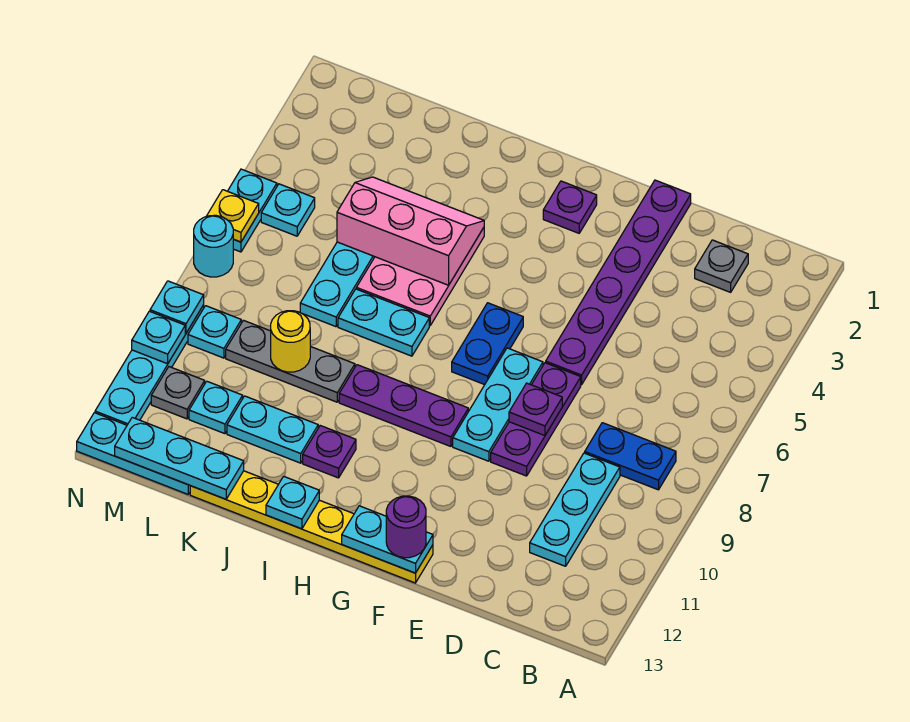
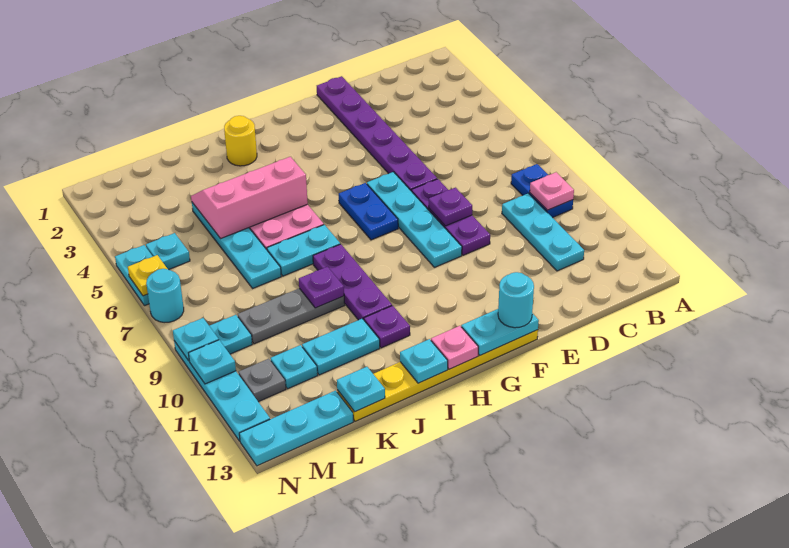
blue plate B8:C8 level 1 -> blue plate B8:B9 level 1
none -> pink plate B9 level 2
grey plate C2 level 1 -> none
cyan plate F7:F9 level 1 -> cyan plate F6:F9 level 1
purple round brick F13 level 3 -> cyan round brick F13 level 3
purple plate G2 level 1 -> purple plate J9 level 2
purple plate G9:I9 level 1 -> purple plate I8:I10 level 1
none -> pink plate H13 level 2
yellow round brick K9 level 2 -> yellow round brick I2 level 1
cyan plate K13:M13 level 2 -> cyan plate K13 level 2

